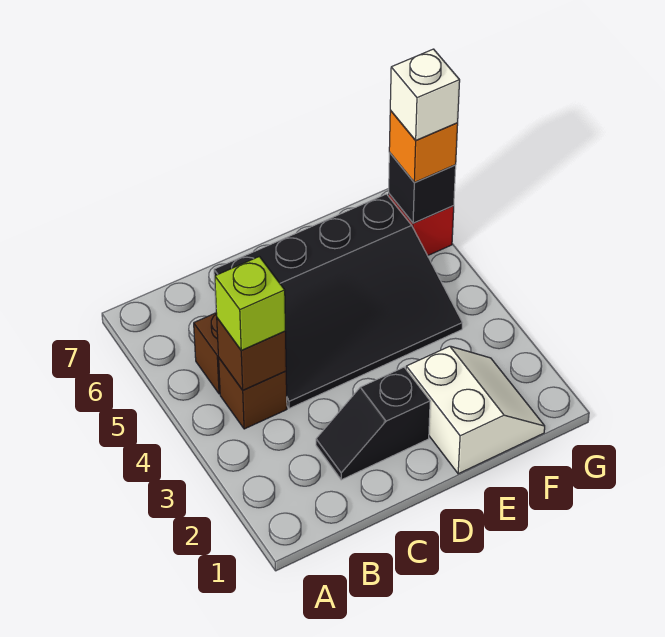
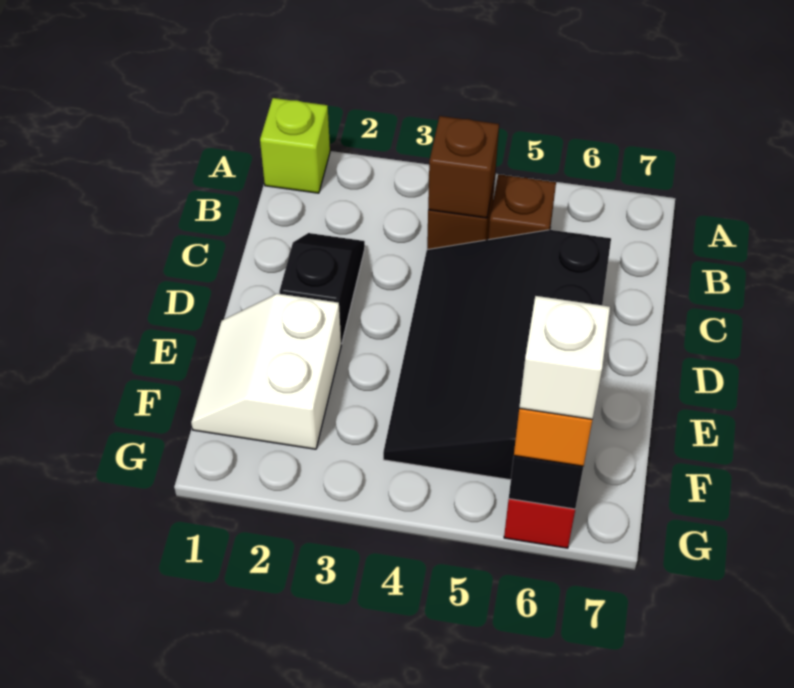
lime brick B4 level 3 -> lime brick A1 level 1
white slope E1:F2 level 1 top E -> white slope E1:F2 level 1 top 2

